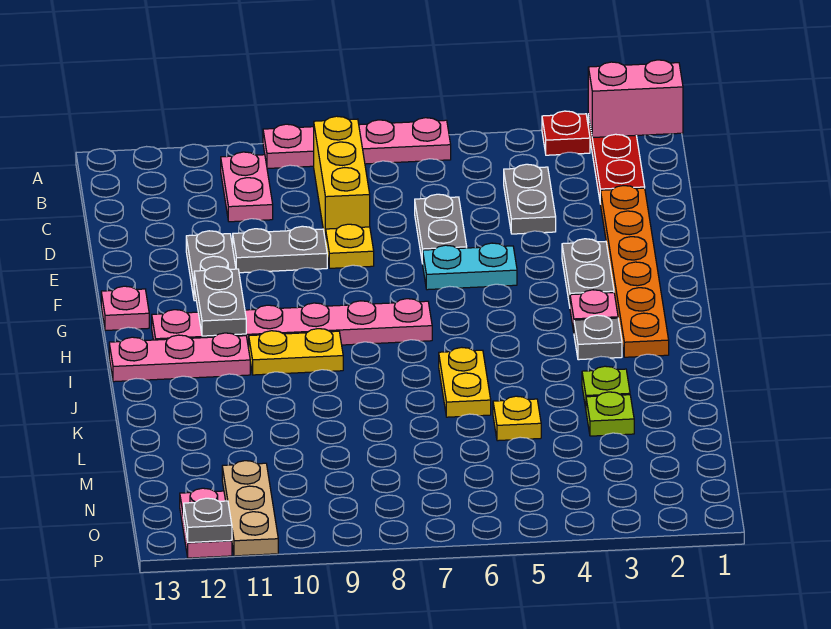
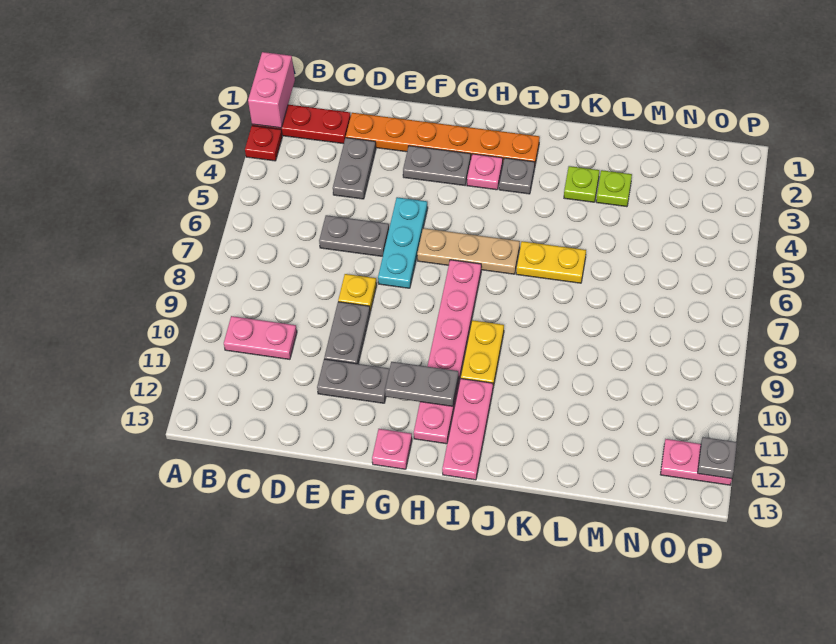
pink plate A6:A9 level 1 -> none
yellow brick B8:D8 level 1 -> none
grey plate C4:D4 level 1 -> grey plate D3:D4 level 1
cyan plate F5:F6 level 1 -> cyan plate F5:F7 level 1
yellow plate L5 level 1 -> none
tan plate N11:P11 level 1 -> tan plate G6:I6 level 1

